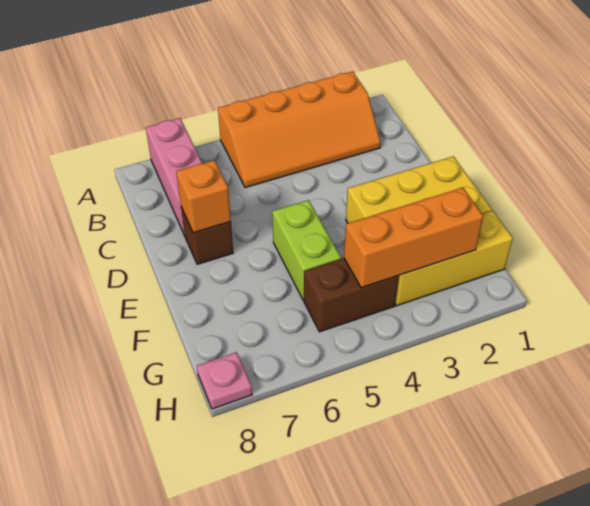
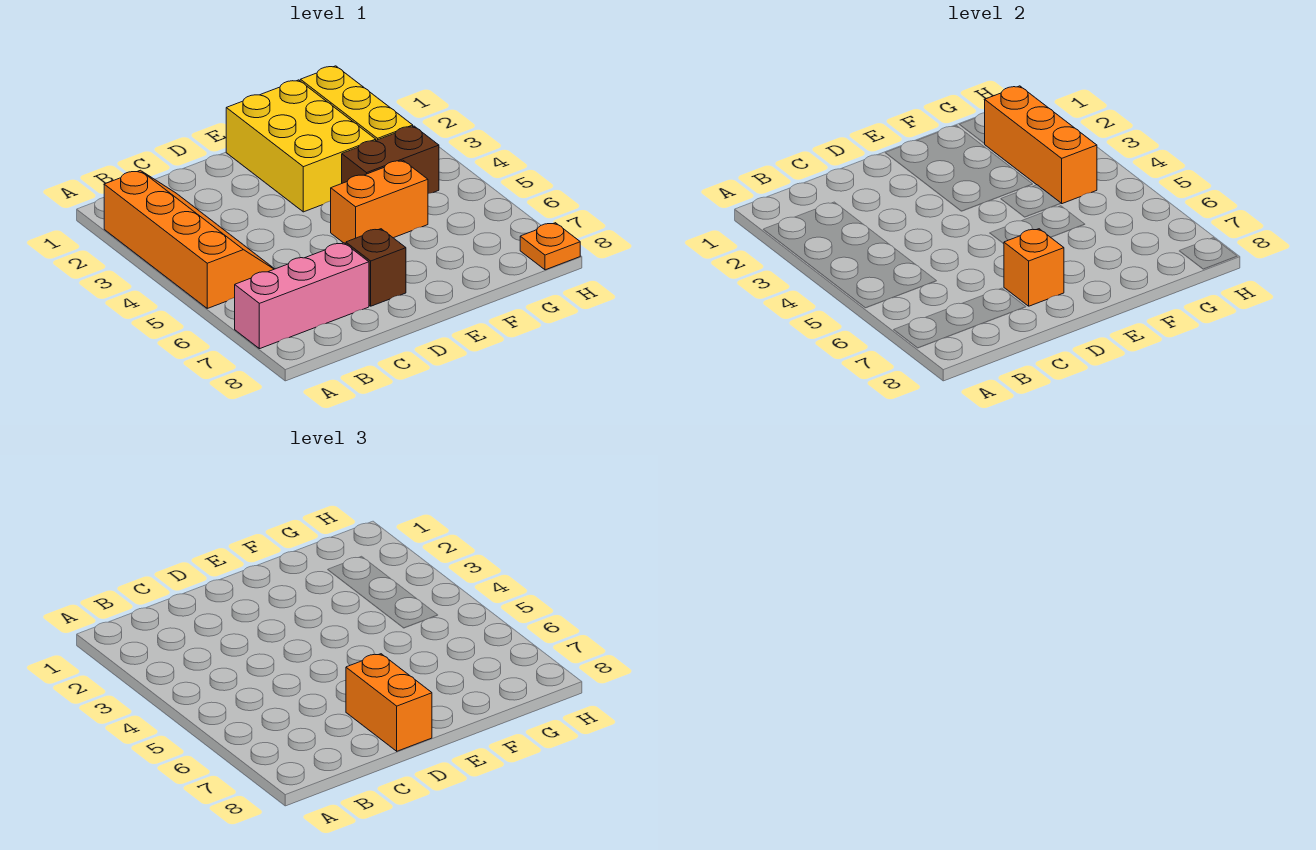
none -> orange brick D7:D8 level 3
lime brick E5:F5 level 1 -> orange brick E5:F5 level 1
brown brick G4:G5 level 1 -> brown brick F4:G4 level 1
pink plate H8 level 1 -> orange plate H8 level 1

